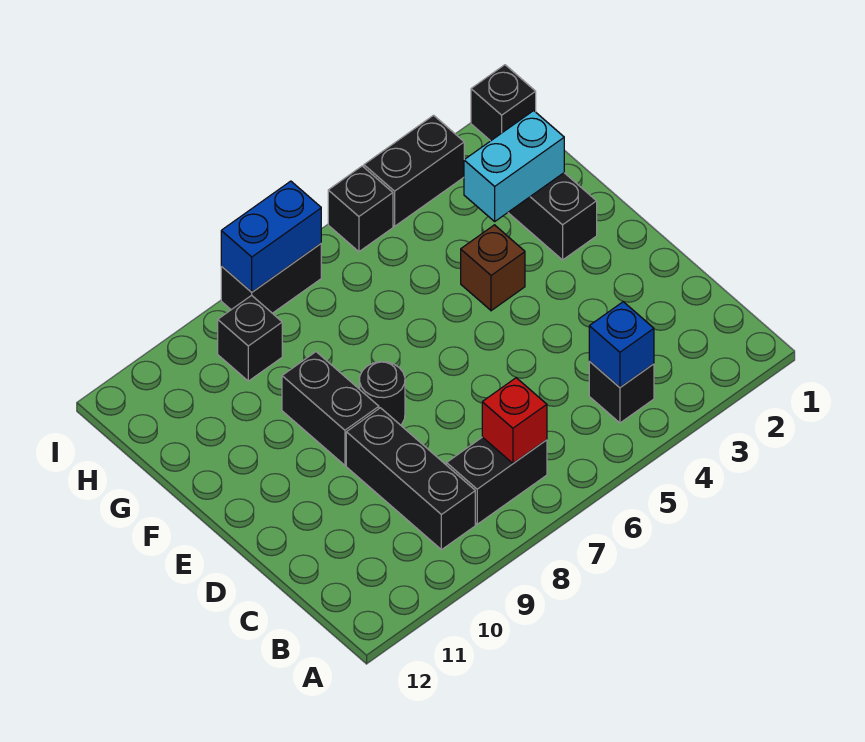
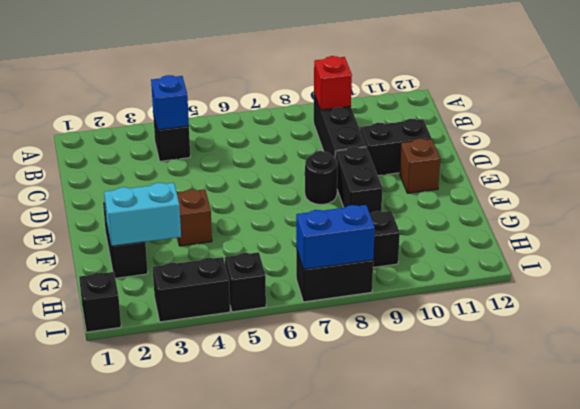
black brick B7:B8 level 1 -> black brick D10:D11 level 1
red brick B7 level 2 -> red brick B9 level 2
none -> brown brick E11 level 1

